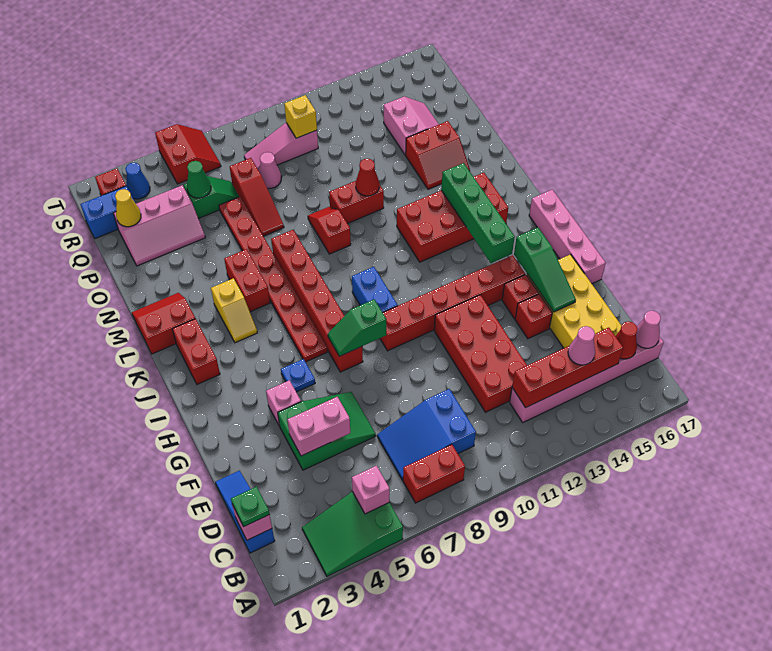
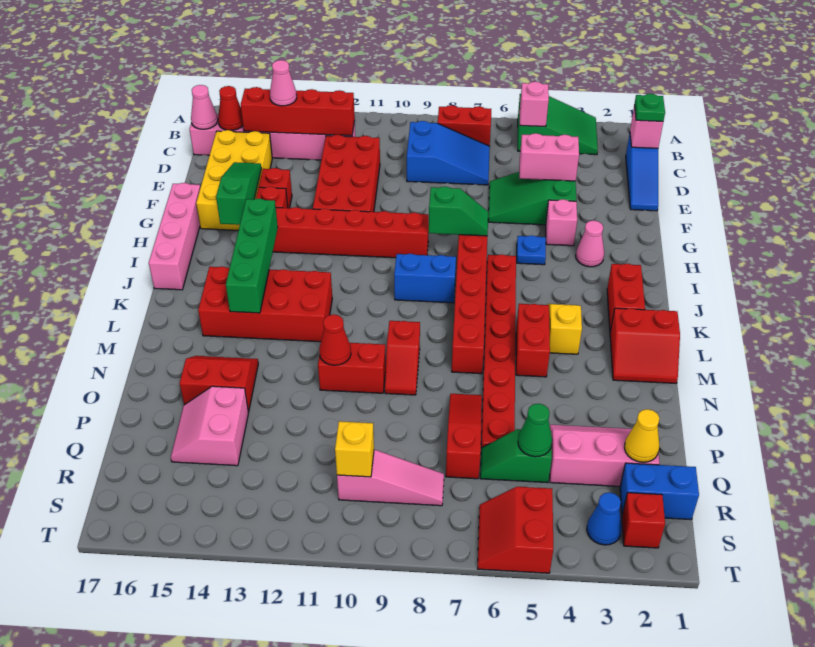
blue brick I9:J9 level 1 -> blue brick J8:J9 level 1
pink cone Q8 level 1 -> pink cone H3 level 1

